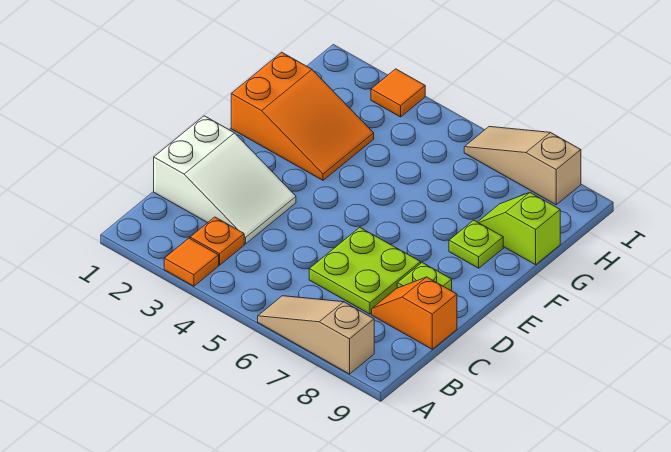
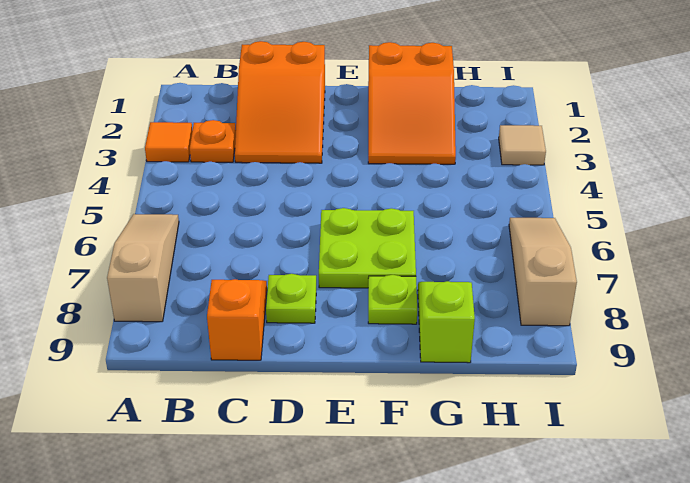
white slope C1:D3 level 1 top 1 -> orange slope C1:D3 level 1 top 1
lime plate C6:D7 level 1 -> lime plate E6:F7 level 1
orange tile I3 level 1 -> tan tile I3 level 1

